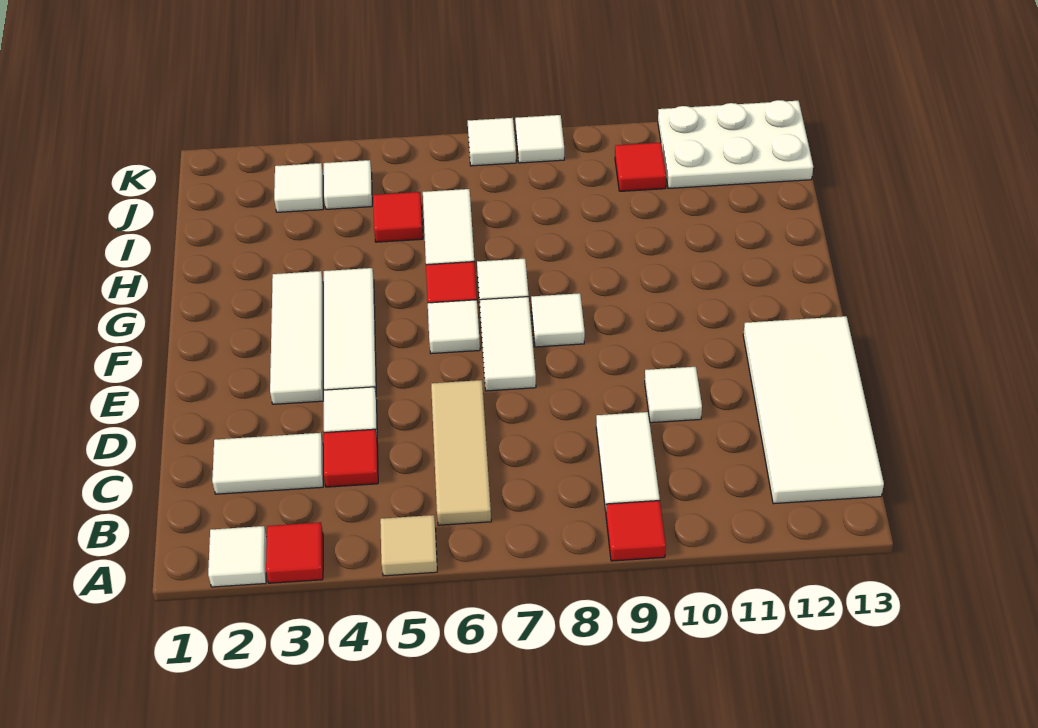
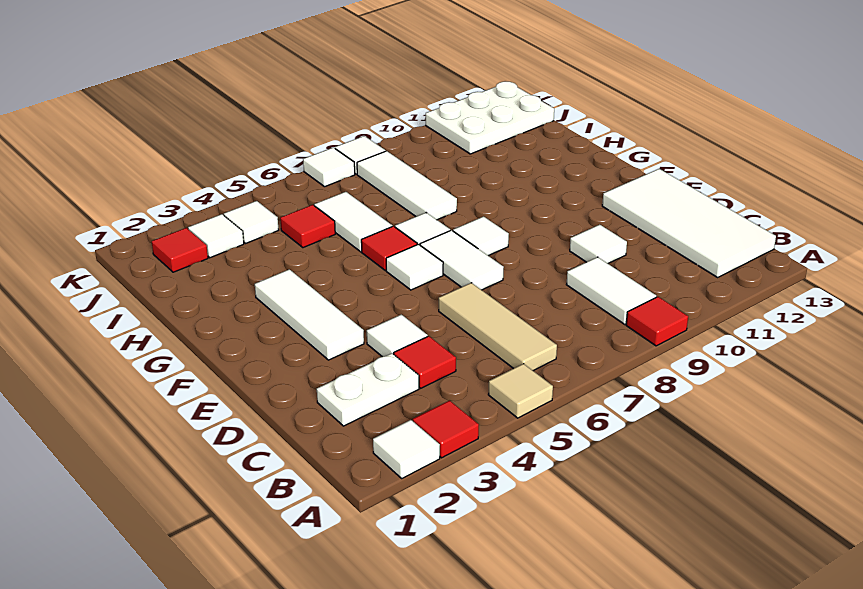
white tile C2:C3 level 1 -> white plate C2:C3 level 1
white tile E4:G4 level 1 -> white tile H8:J8 level 1
red tile J10 level 1 -> red tile J2 level 1

